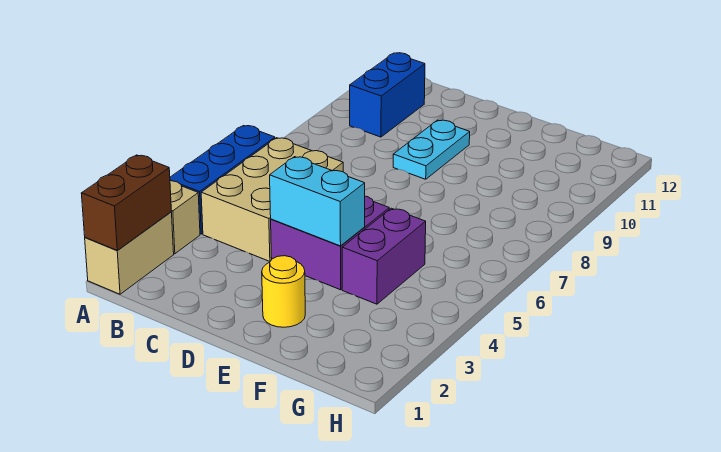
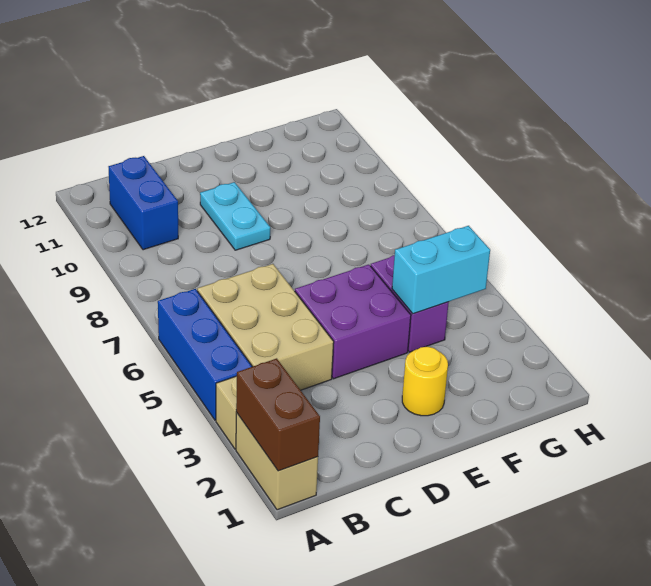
cyan brick D4:E4 level 2 -> cyan brick F4:G4 level 2

